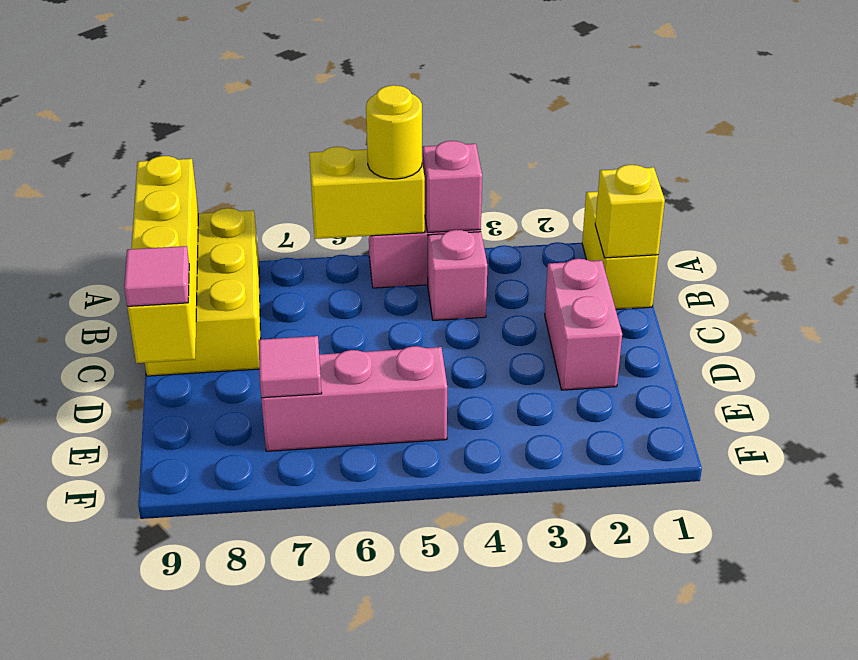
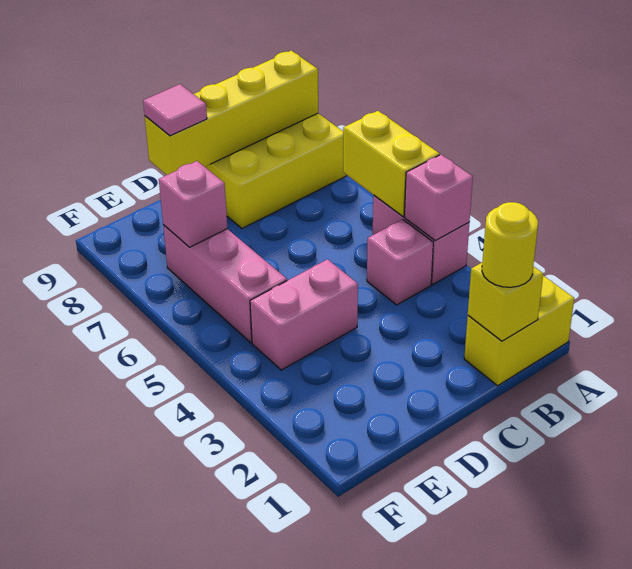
yellow round brick A5 level 3 -> yellow round brick B1 level 3
pink brick C2:D2 level 1 -> pink brick D4:E4 level 1
pink tile E7 level 2 -> pink brick E7 level 2

